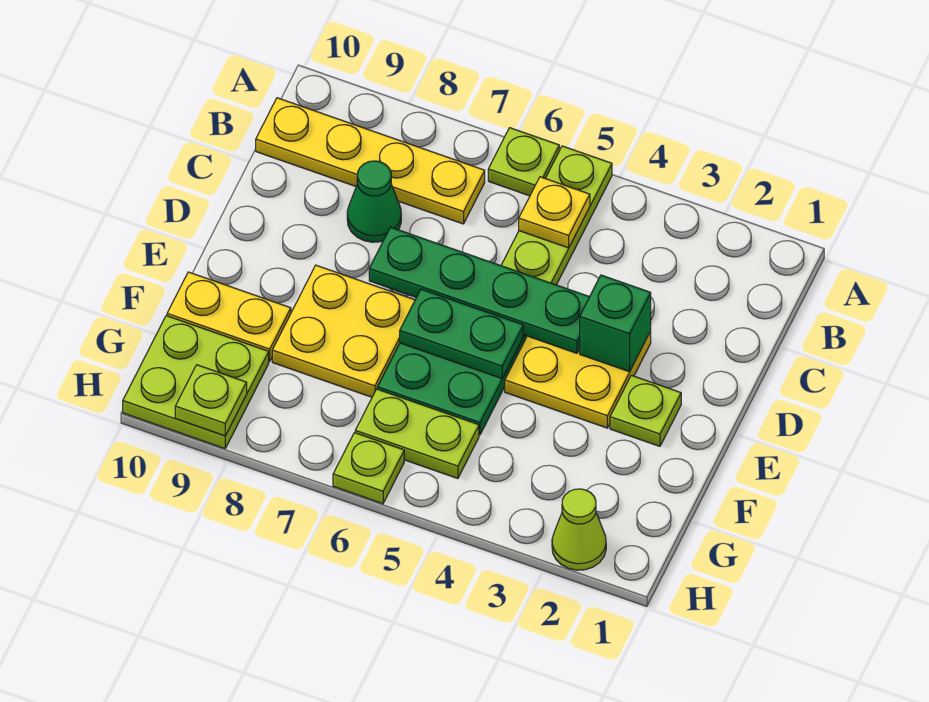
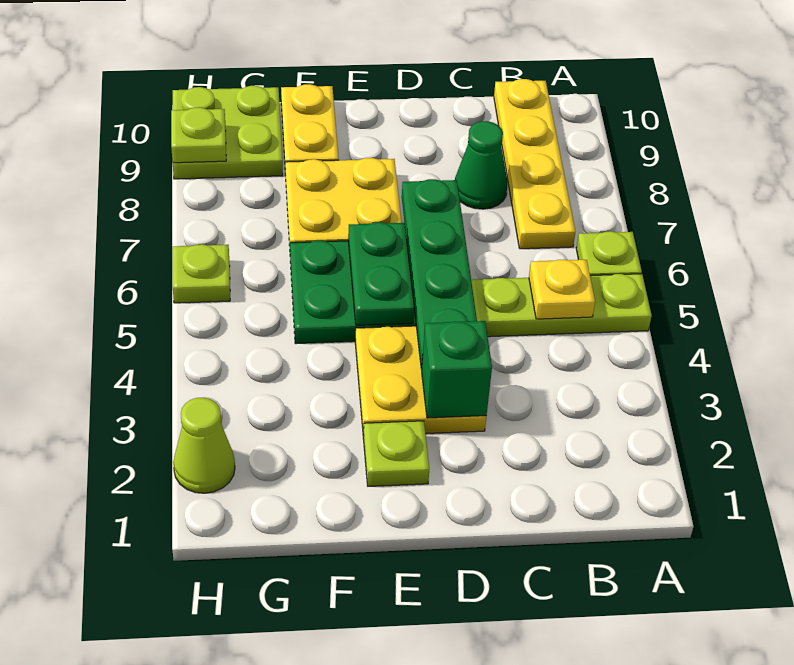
lime plate G5:G6 level 1 -> none

